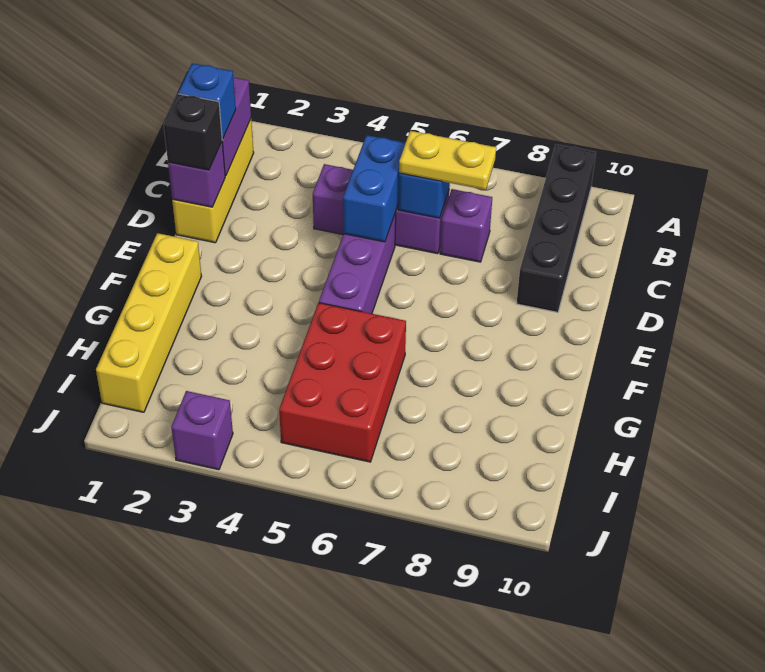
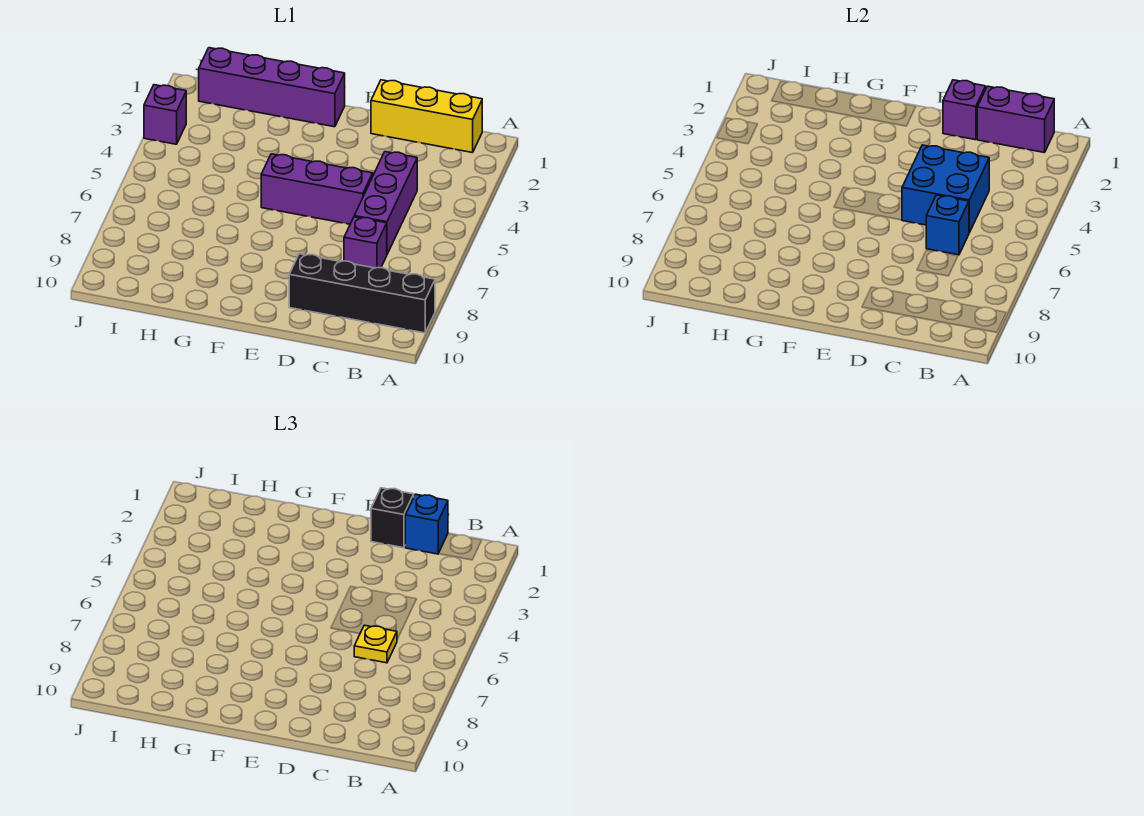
blue brick C5:D5 level 2 -> blue brick C4:D5 level 2
yellow plate C6:C7 level 3 -> yellow plate C6 level 3
yellow brick F1:I1 level 1 -> purple brick F1:I1 level 1
red brick G5:I6 level 1 -> none

